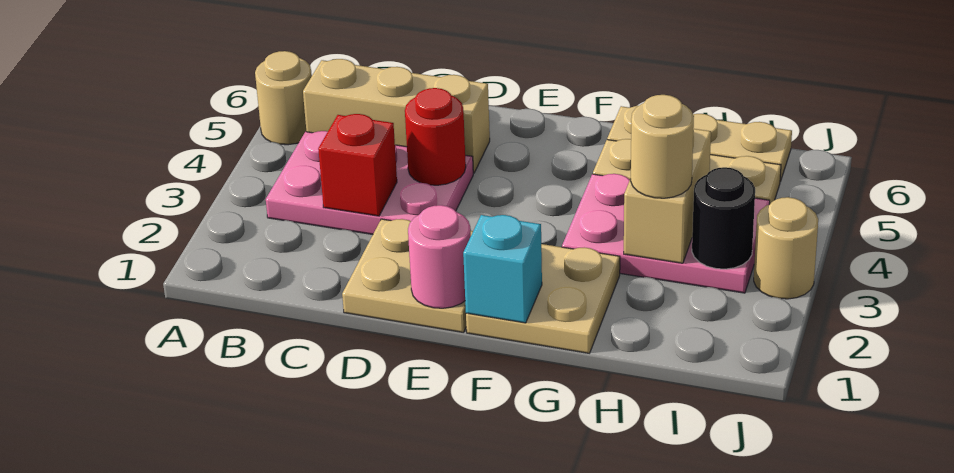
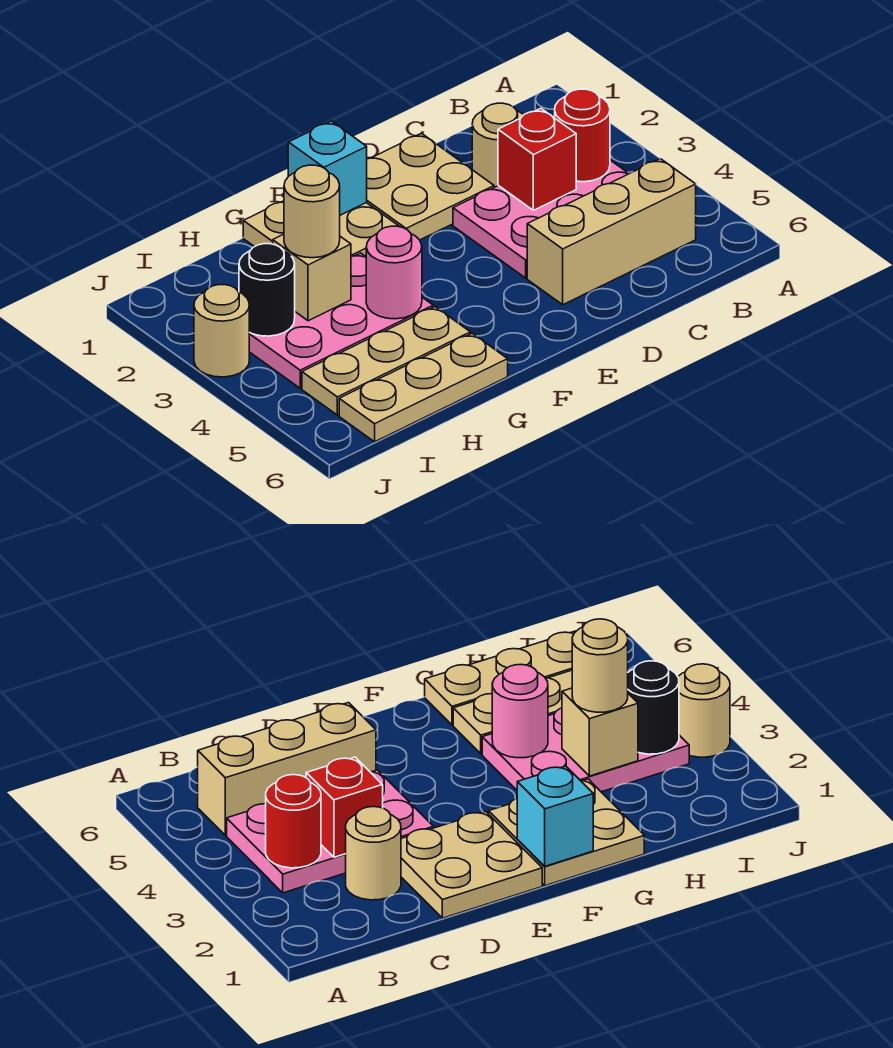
tan round brick A5 level 1 -> tan round brick C2 level 1
red round brick D4 level 2 -> red round brick B3 level 2
pink round brick E1 level 2 -> pink round brick G4 level 2
tan brick H3:H4 level 2 -> tan brick H3 level 2

